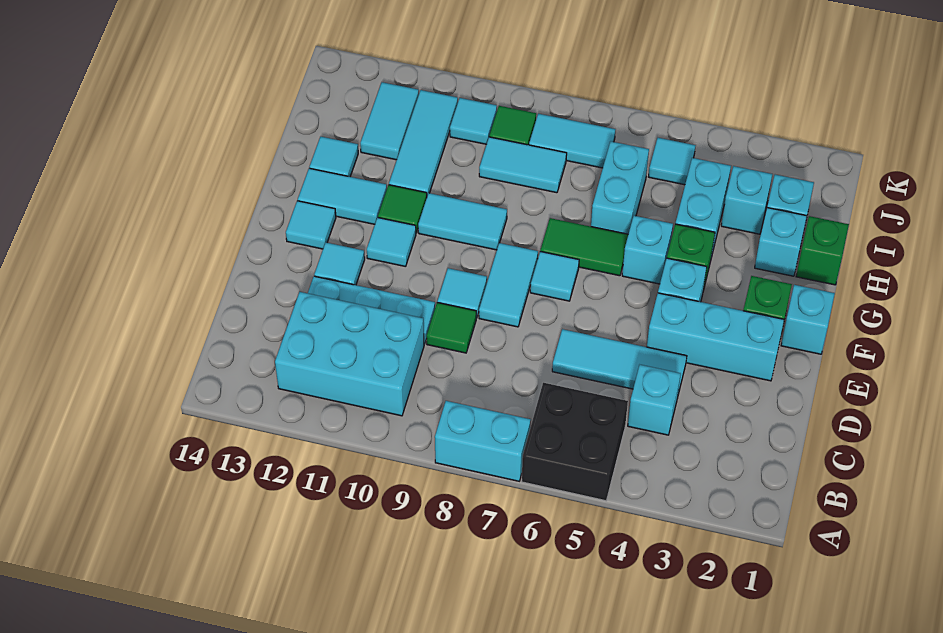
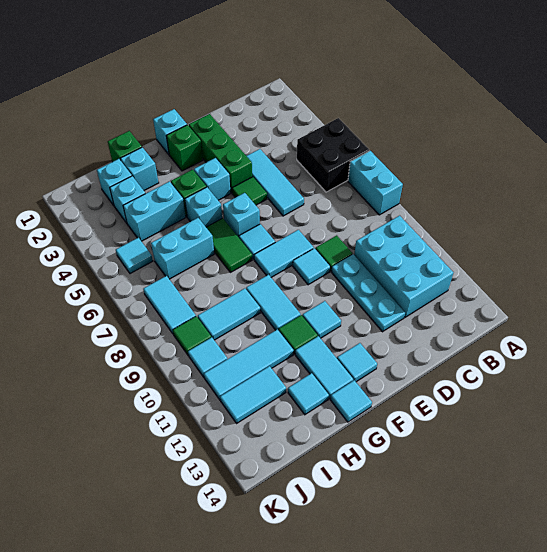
cyan brick C4 level 1 -> cyan brick F6 level 1
cyan brick E2:E4 level 1 -> green brick E2:E4 level 1
none -> green tile E5 level 1
cyan tile E12 level 1 -> cyan tile G14 level 1
cyan tile I8:I9 level 1 -> cyan tile H9:I9 level 1

